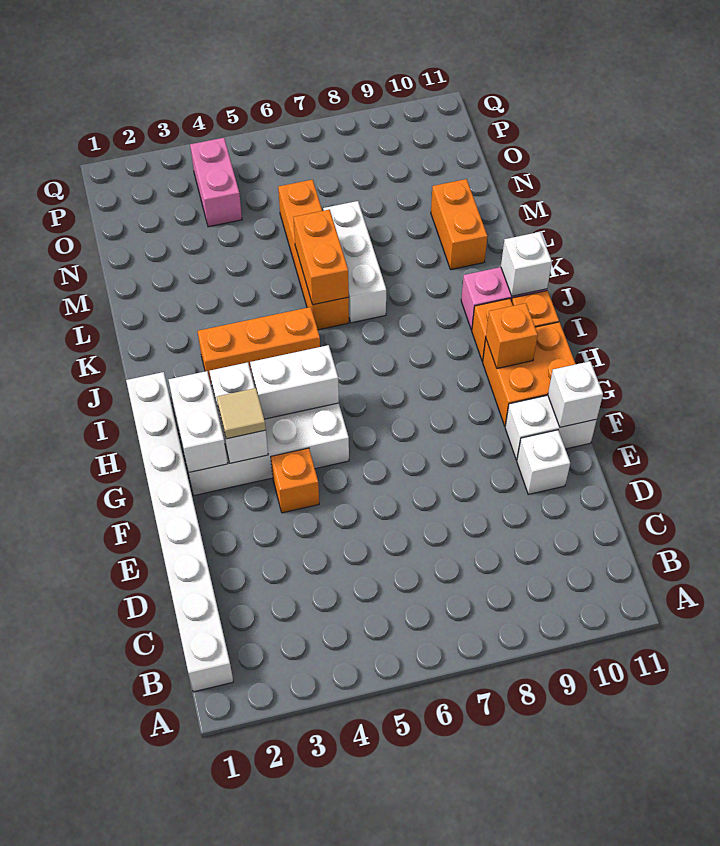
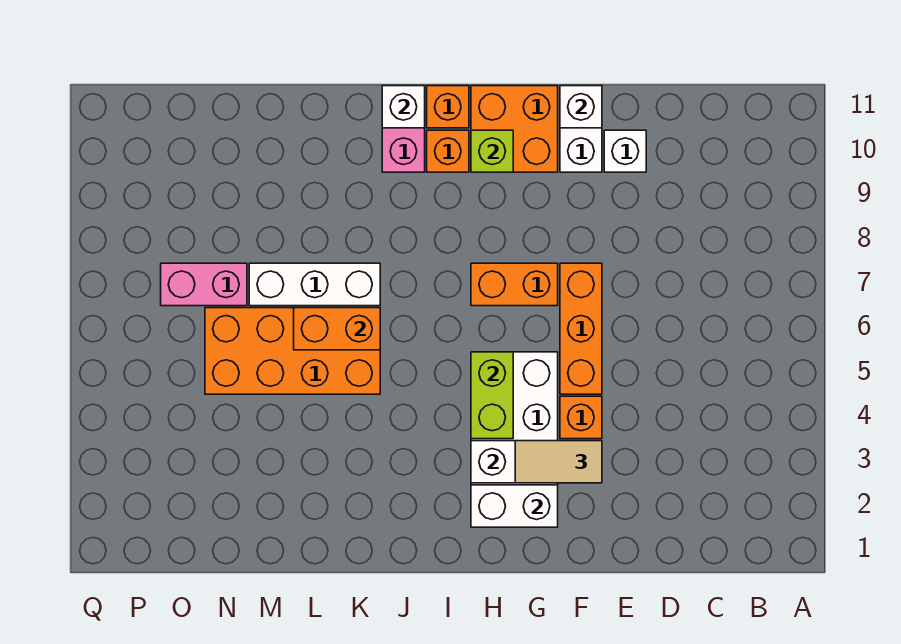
white brick B1:I1 level 1 -> none
tan tile G3 level 3 -> tan tile F3:G3 level 3
white brick H4:H5 level 2 -> lime brick H4:H5 level 2
orange brick H10 level 2 -> lime brick H10 level 2
orange brick J3:J5 level 1 -> orange brick F5:F7 level 1
orange brick K6:N6 level 1 -> orange brick K5:N6 level 1
orange brick L10:M10 level 1 -> orange brick G7:H7 level 1
pink brick O4:P4 level 1 -> pink brick N7:O7 level 1

